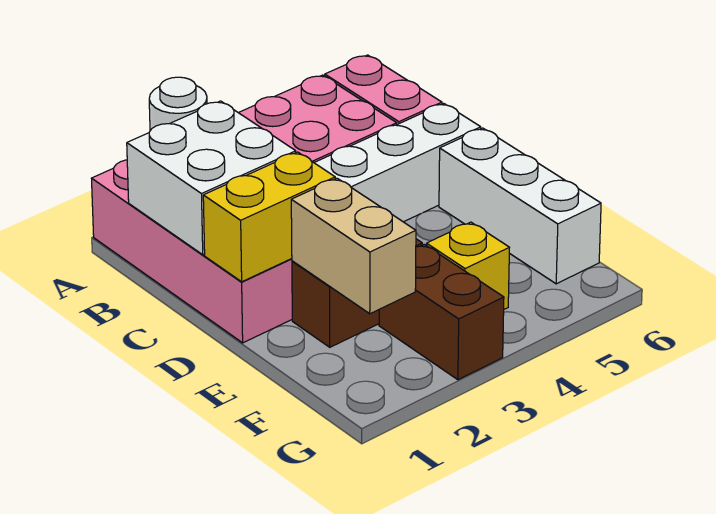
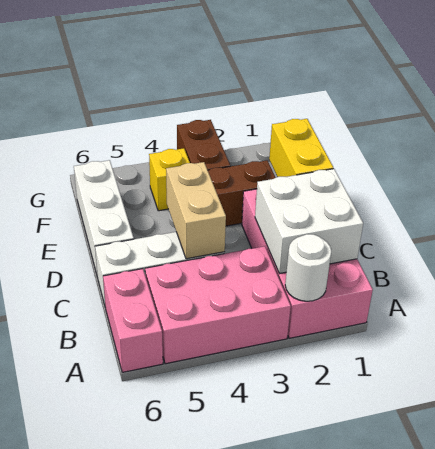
yellow brick D1:D2 level 2 -> yellow brick D1:E1 level 2
tan brick E2:F2 level 2 -> tan brick C4:D4 level 2

